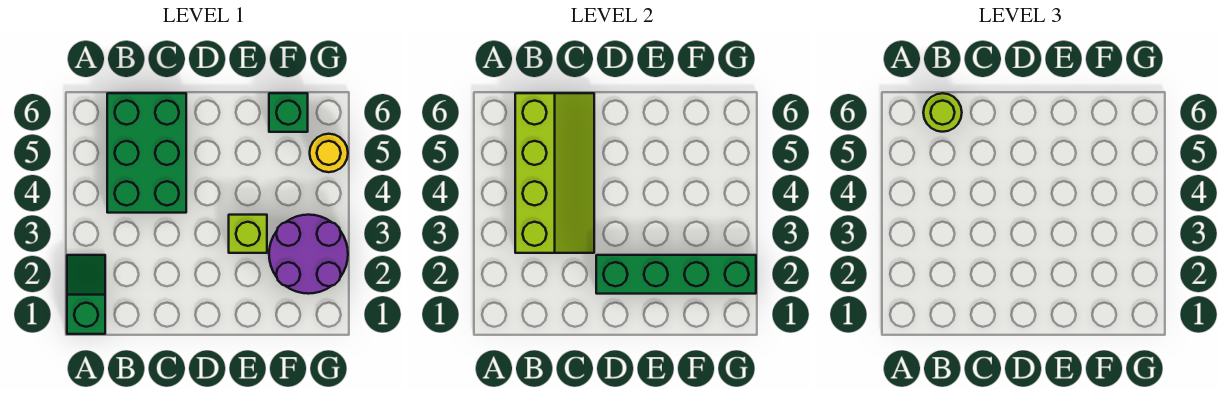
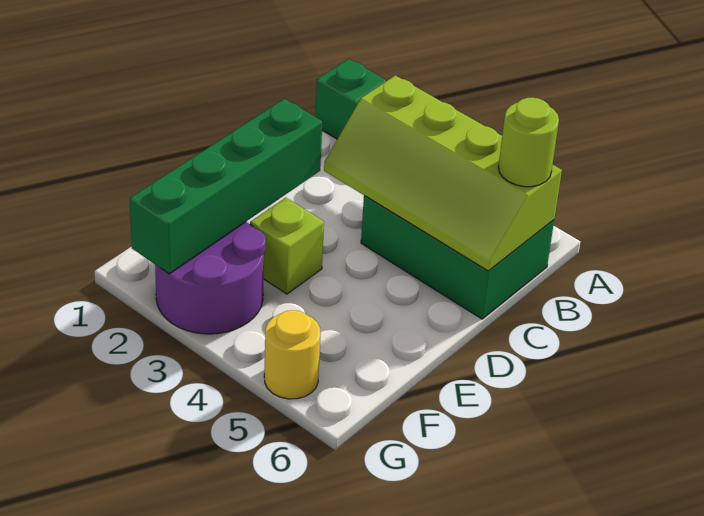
green brick F6 level 1 -> none

